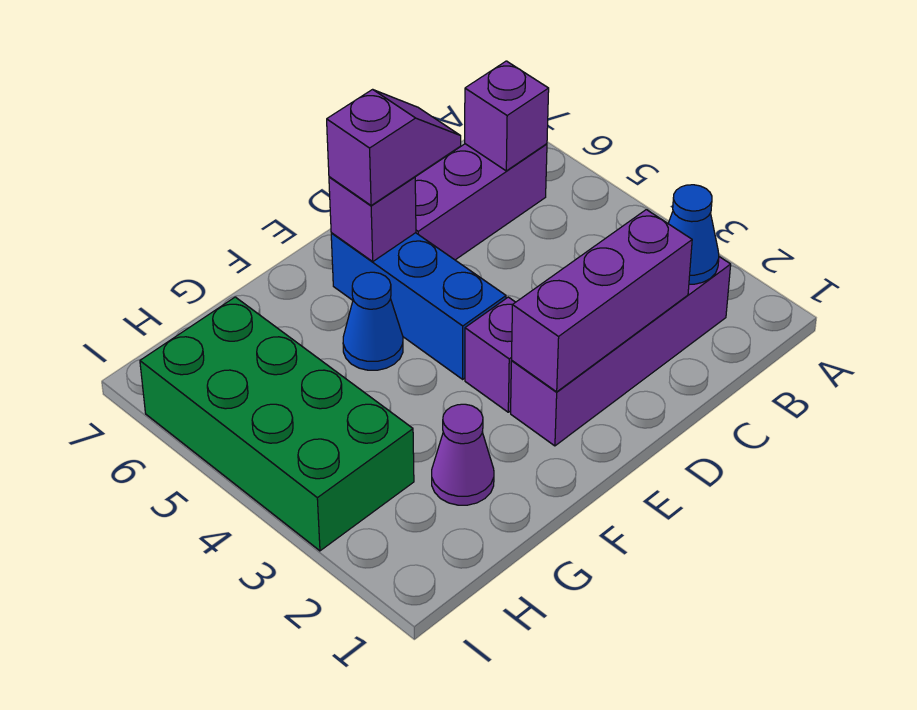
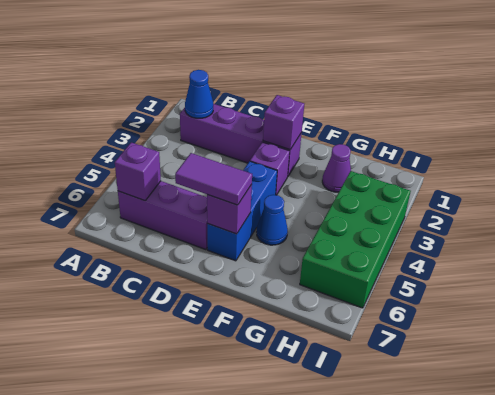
purple brick C2:E2 level 2 -> purple brick E2 level 2
purple slope D6:E6 level 3 top E -> purple tile D6:E6 level 3

